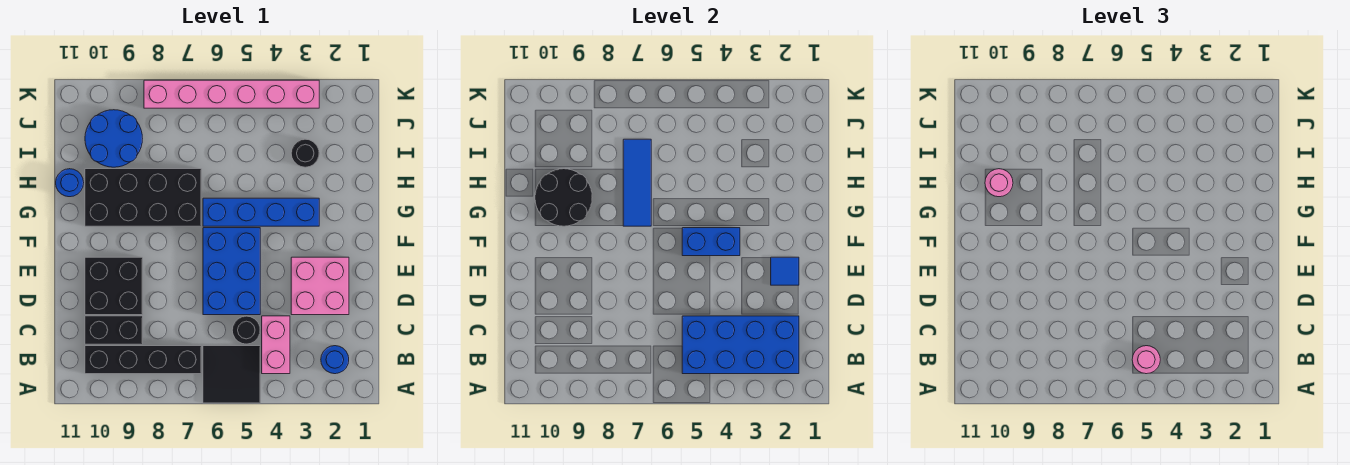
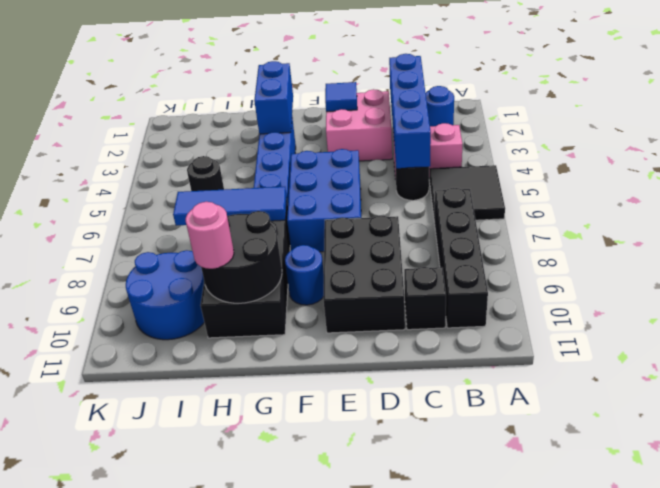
blue brick B2:C5 level 2 -> blue brick C2:C5 level 2
pink round brick B5 level 3 -> none
black brick C9:C10 level 1 -> black brick C10 level 1
blue brick D5:F6 level 1 -> blue brick E5:F7 level 1
black brick D9:E10 level 1 -> black brick D8:E10 level 1
blue brick F4:F5 level 2 -> blue brick G2:G3 level 2
blue round brick H11 level 1 -> blue round brick F9 level 1
black round brick I3 level 1 -> black round brick I5 level 1
pink brick K3:K8 level 1 -> none

